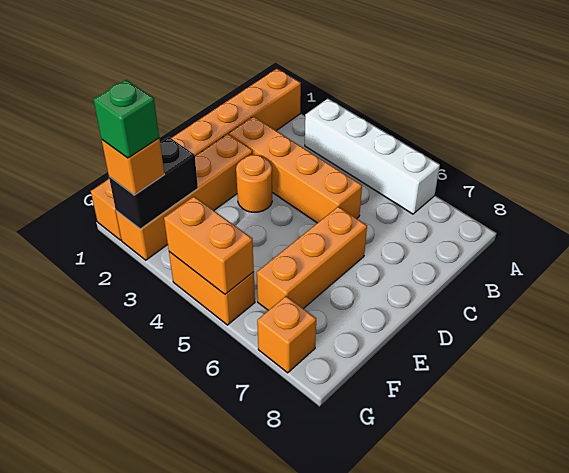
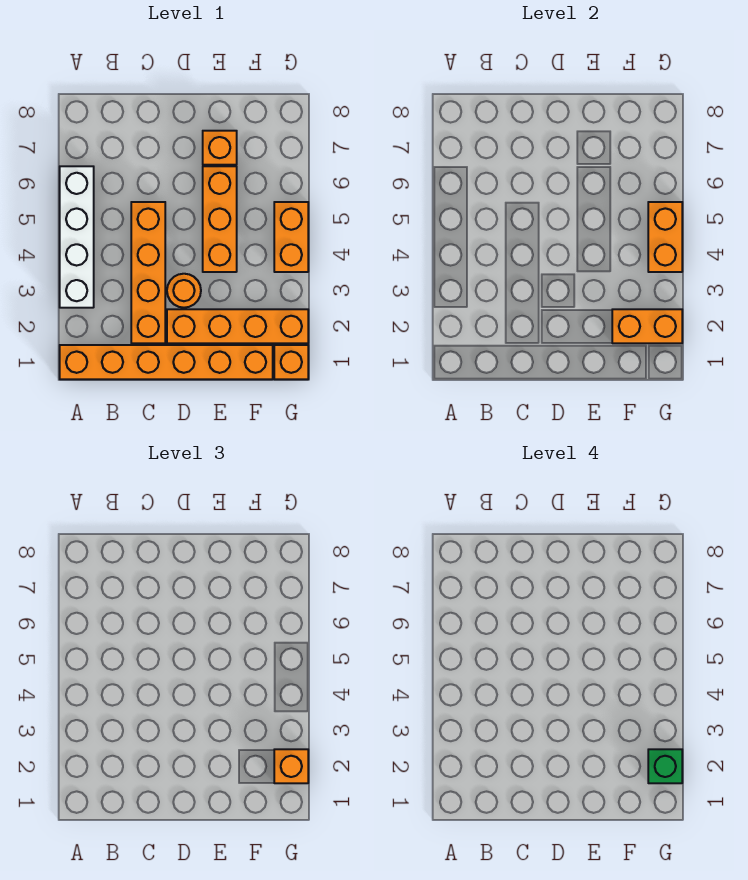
orange brick D6:F6 level 1 -> orange brick E4:E6 level 1
black brick F2:G2 level 2 -> orange brick F2:G2 level 2
orange brick G7 level 1 -> orange brick E7 level 1

